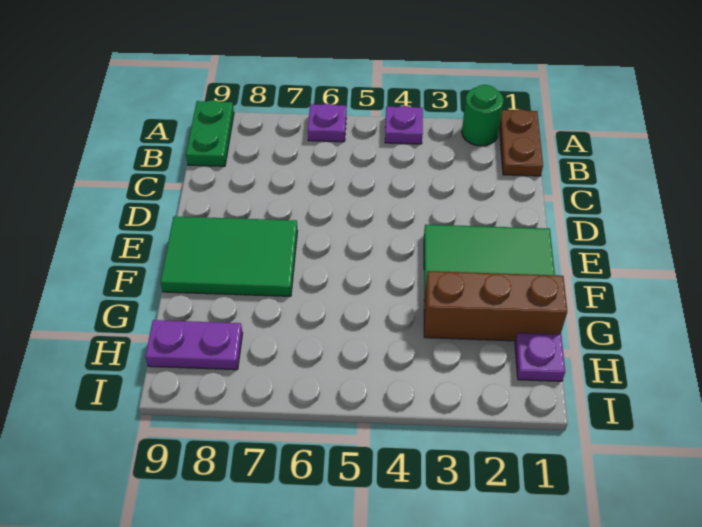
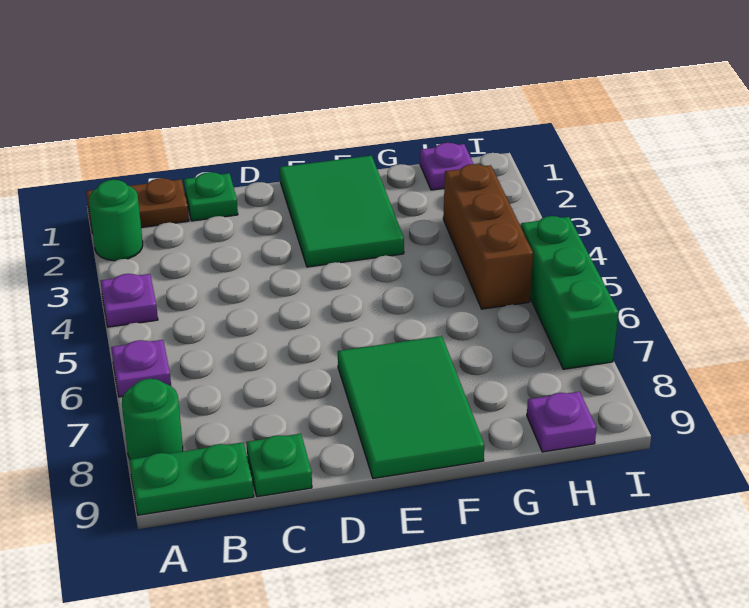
none -> green round brick A8 level 1
none -> green plate C1 level 1
none -> green plate C9 level 1
brown brick G1:G3 level 1 -> brown brick H3:H5 level 1
purple plate H8:H9 level 1 -> purple plate H9 level 1
none -> green brick I5:I7 level 1

